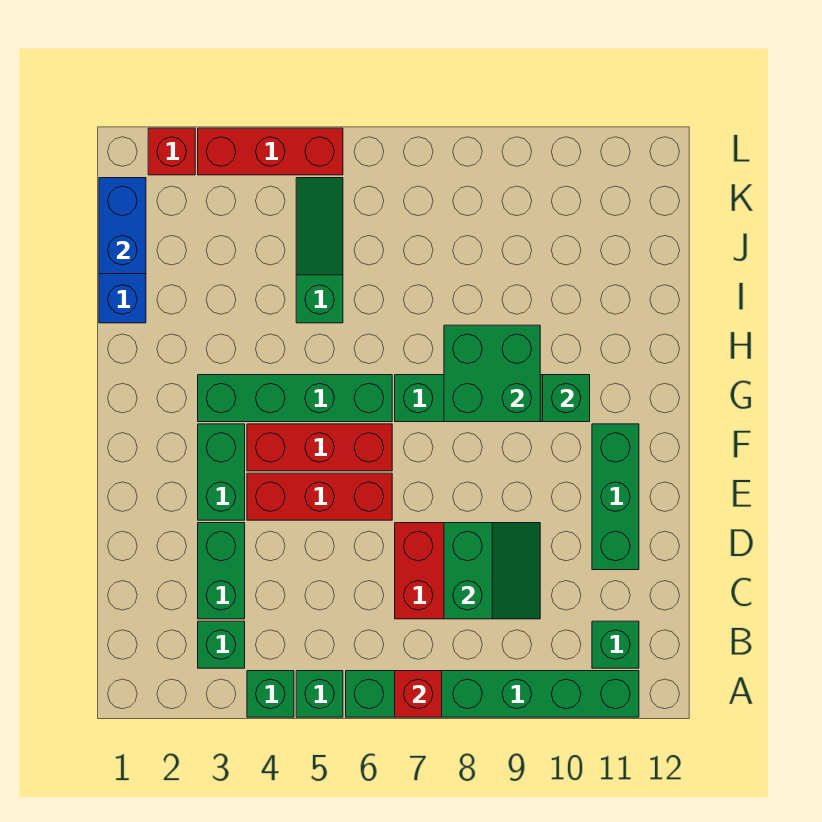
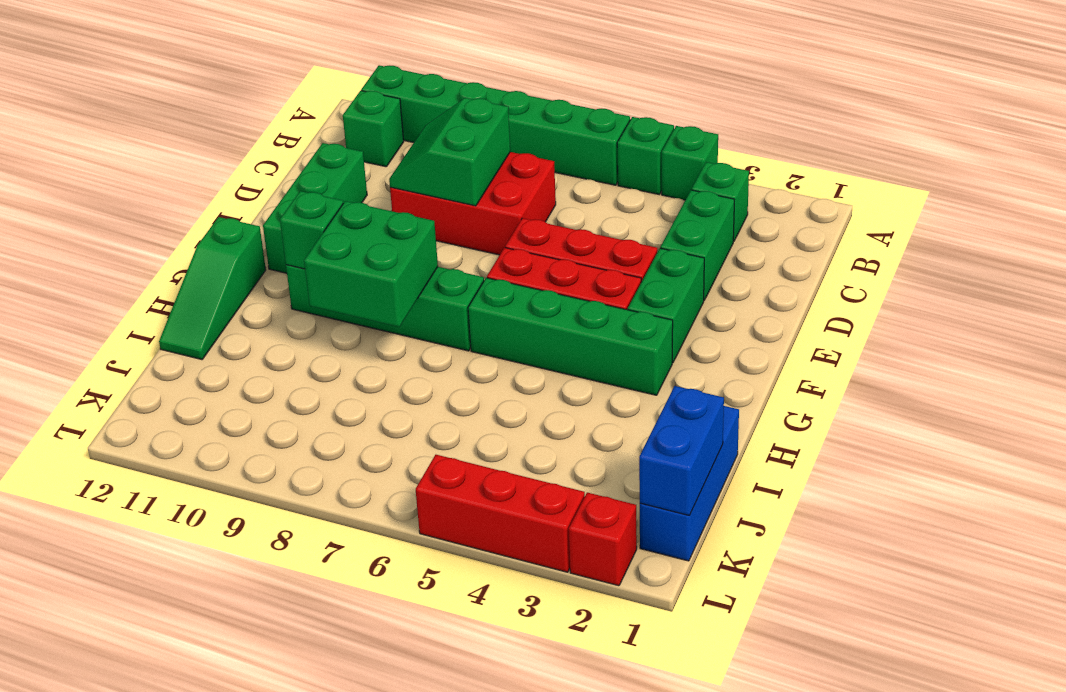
red brick A7 level 2 -> none
green slope I5:K5 level 1 top I -> green slope G12:I12 level 1 top G

